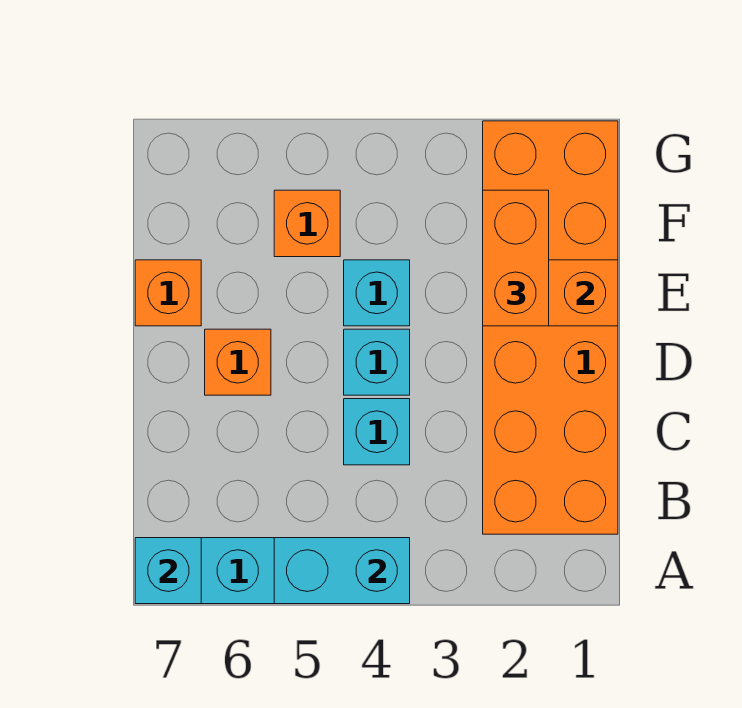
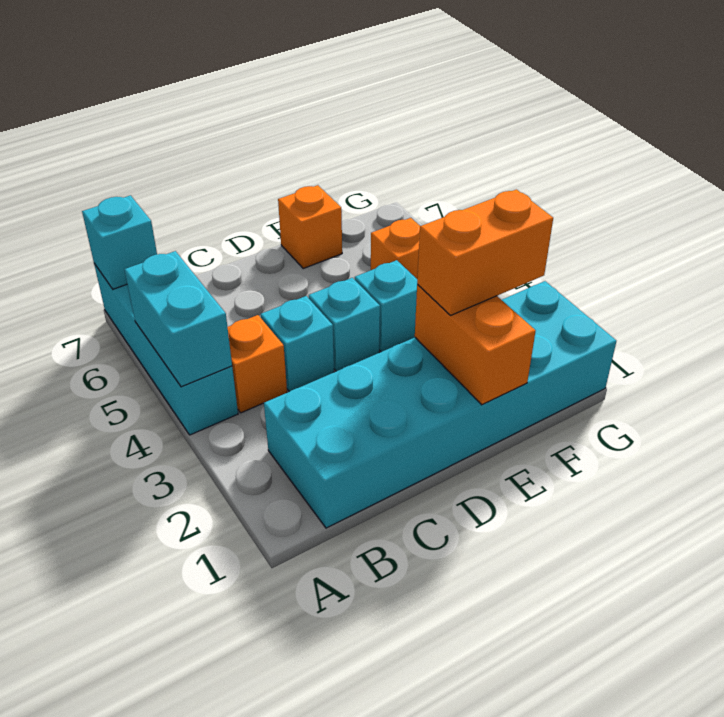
orange brick B1:G2 level 1 -> cyan brick B1:G2 level 1
orange brick D6 level 1 -> orange brick B4 level 1

